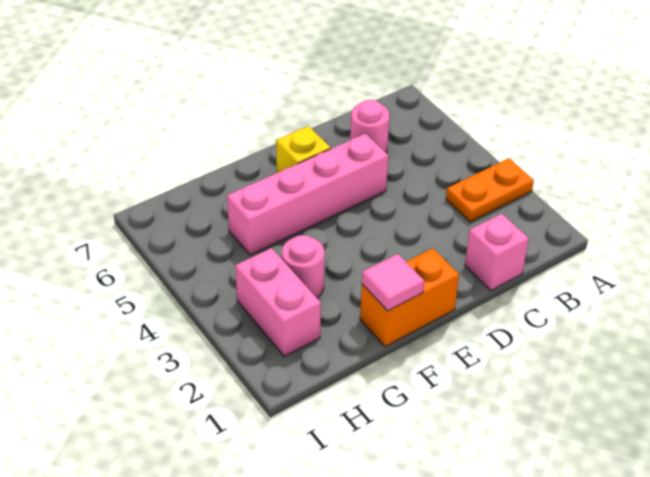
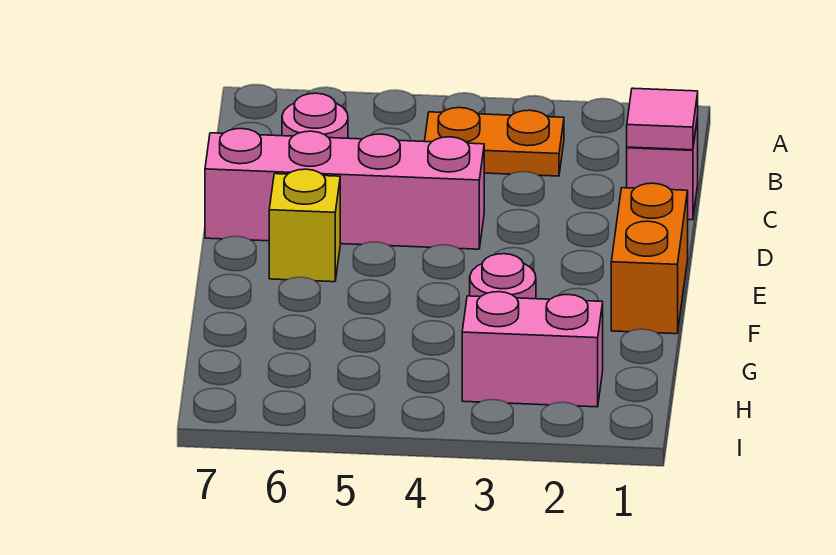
orange plate A3:B3 level 1 -> orange plate B3:B4 level 1
pink brick D5:G5 level 1 -> pink brick D4:D7 level 1
pink tile F1 level 2 -> pink tile C1 level 2

